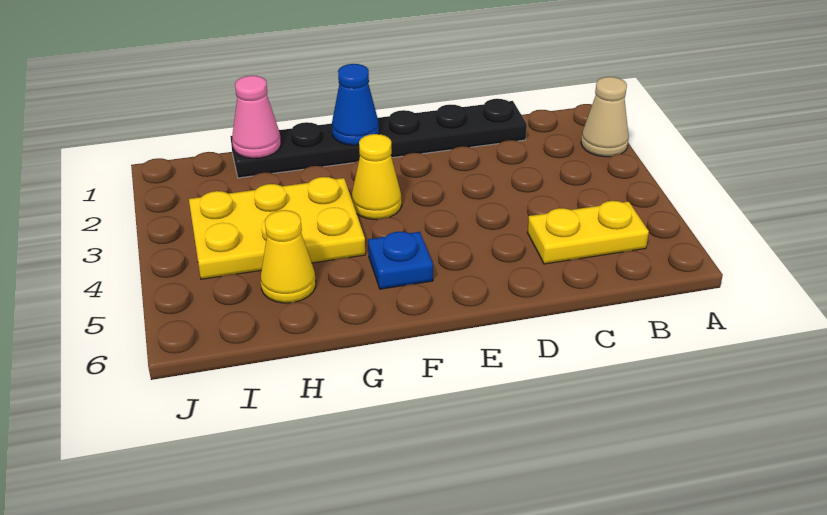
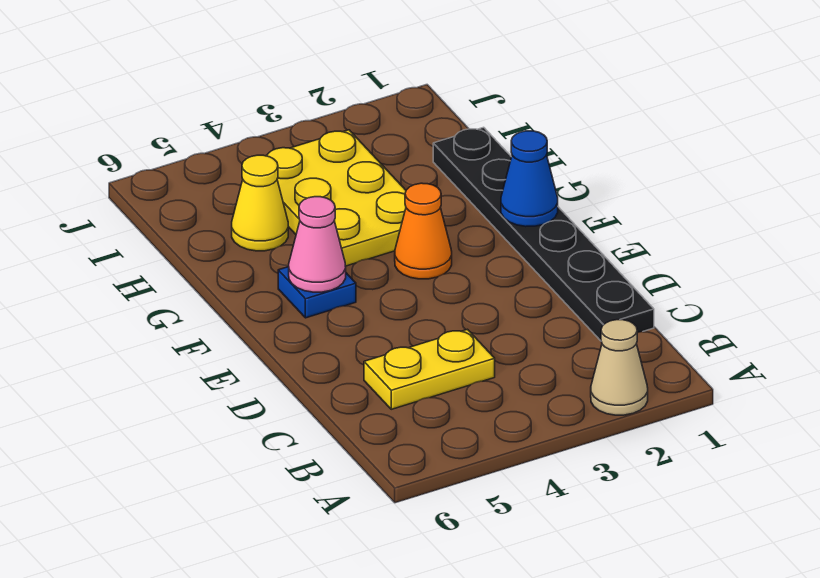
yellow plate B5:C5 level 1 -> yellow plate C4:C5 level 1
yellow cone F3 level 1 -> orange cone F3 level 1
pink cone H1 level 2 -> pink cone F5 level 2

